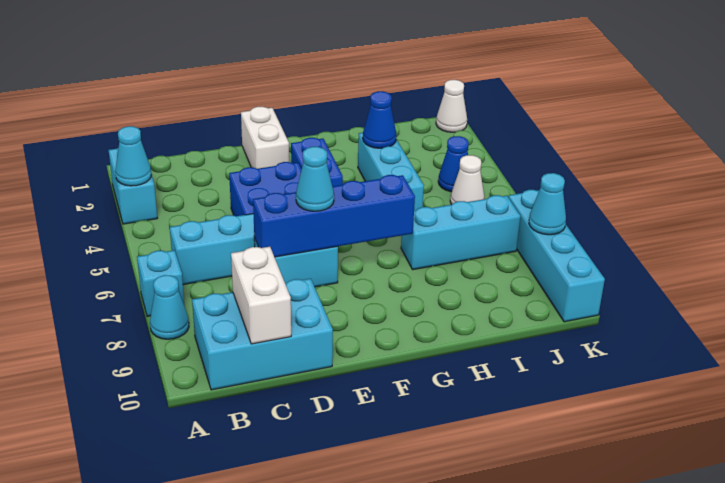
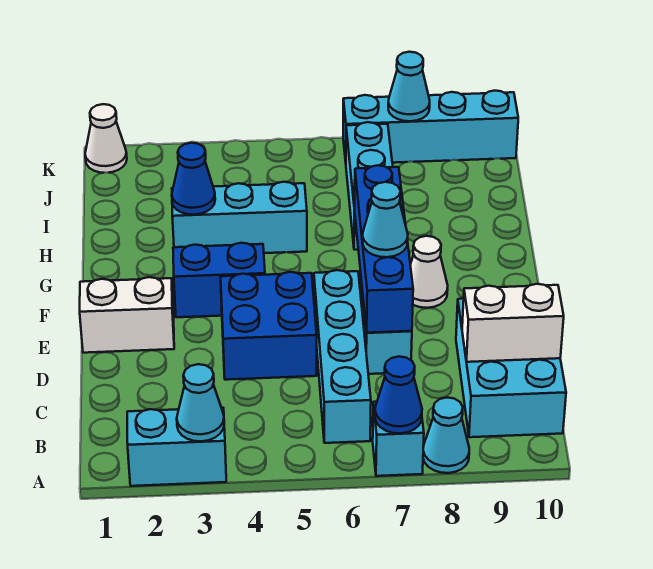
blue cone J4 level 1 -> blue cone A7 level 2
white cone J5 level 1 -> white cone F8 level 1

